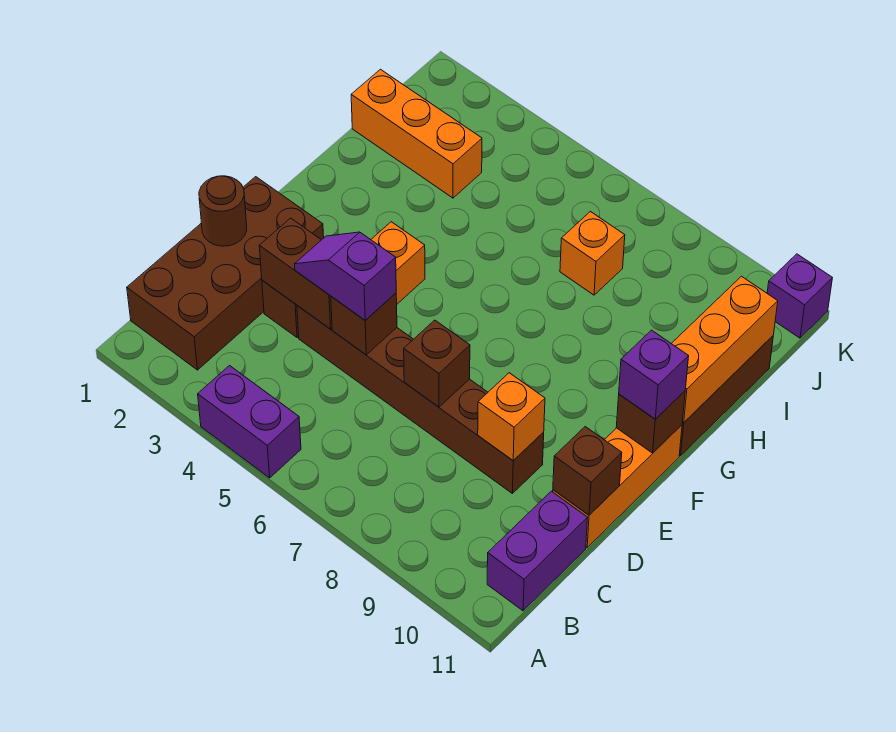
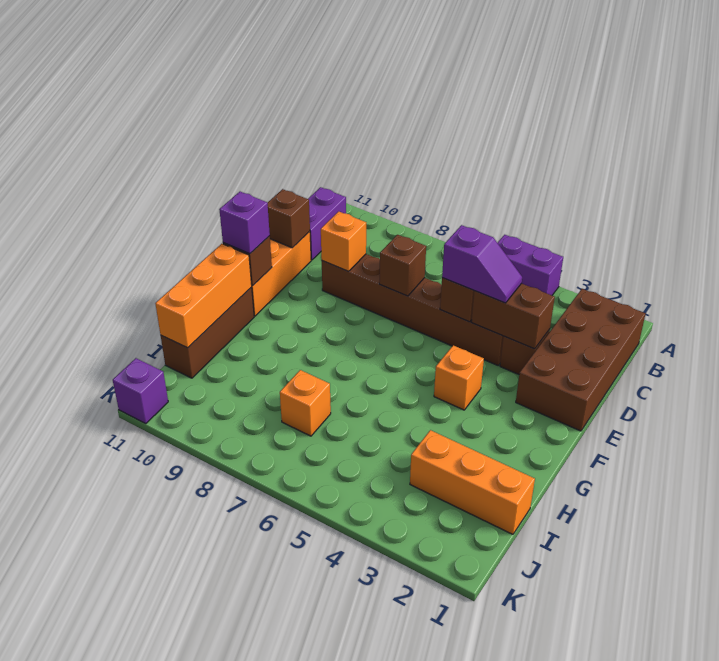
brown round brick D1 level 2 -> none

